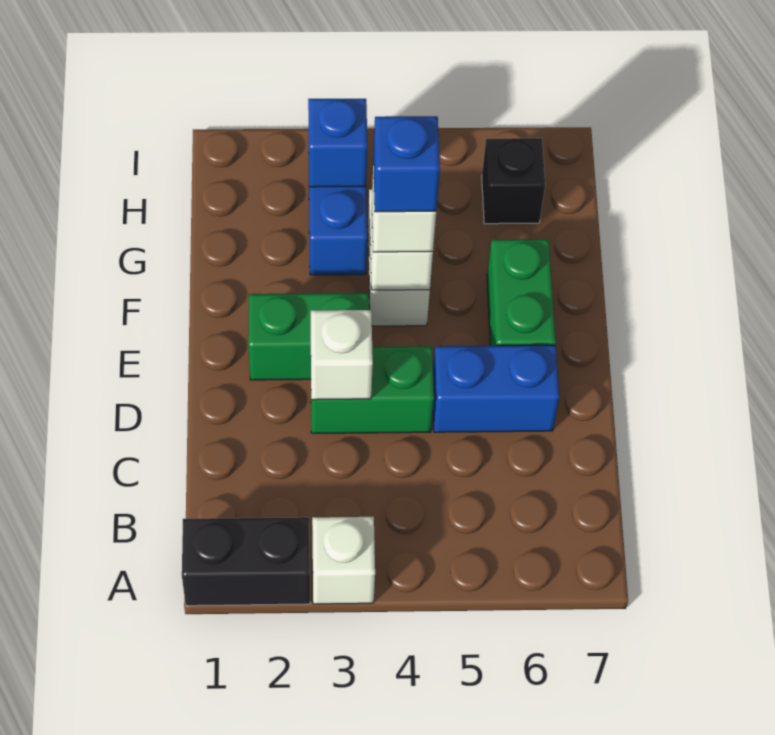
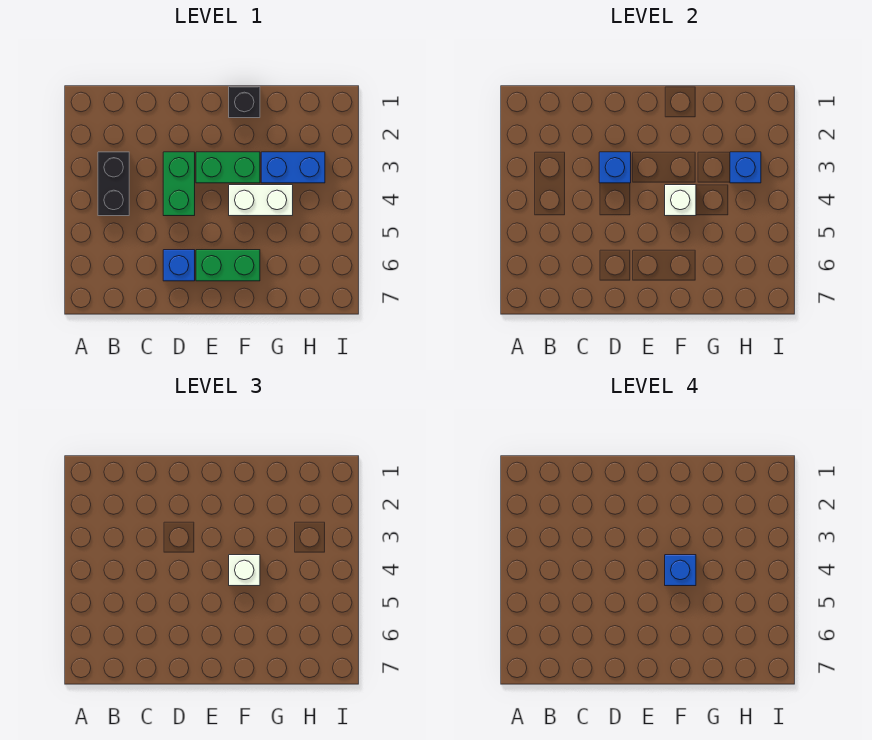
black brick A1:A2 level 1 -> black brick B3:B4 level 1
white brick A3 level 1 -> none
white brick D3 level 2 -> blue brick D3 level 2
blue brick D5:D6 level 1 -> blue brick D6 level 1
green brick E2:E3 level 1 -> green brick E3:F3 level 1
black brick H6 level 1 -> black brick F1 level 1

